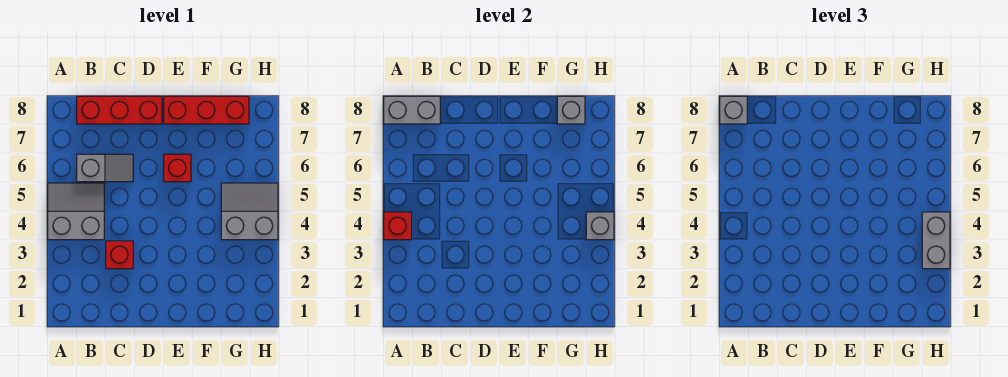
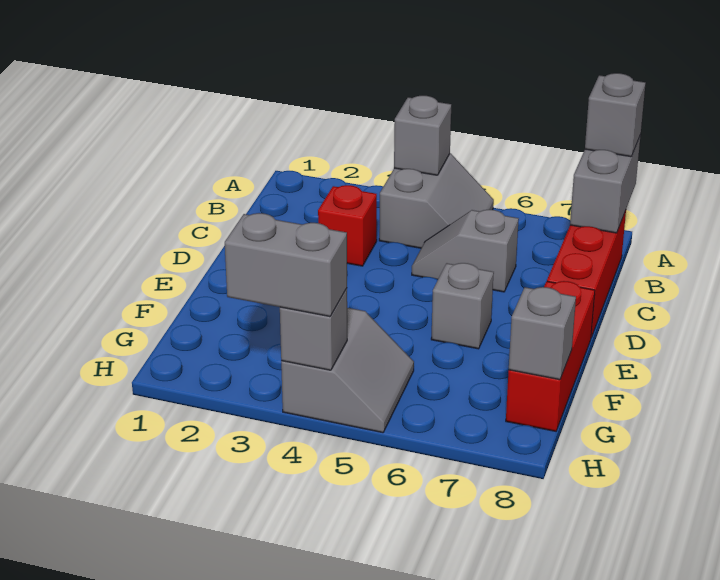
red brick A4 level 2 -> grey brick A4 level 2
grey slope B6:C6 level 1 top B -> grey slope C5:C6 level 1 top 6
red brick E6 level 1 -> grey brick E6 level 1

